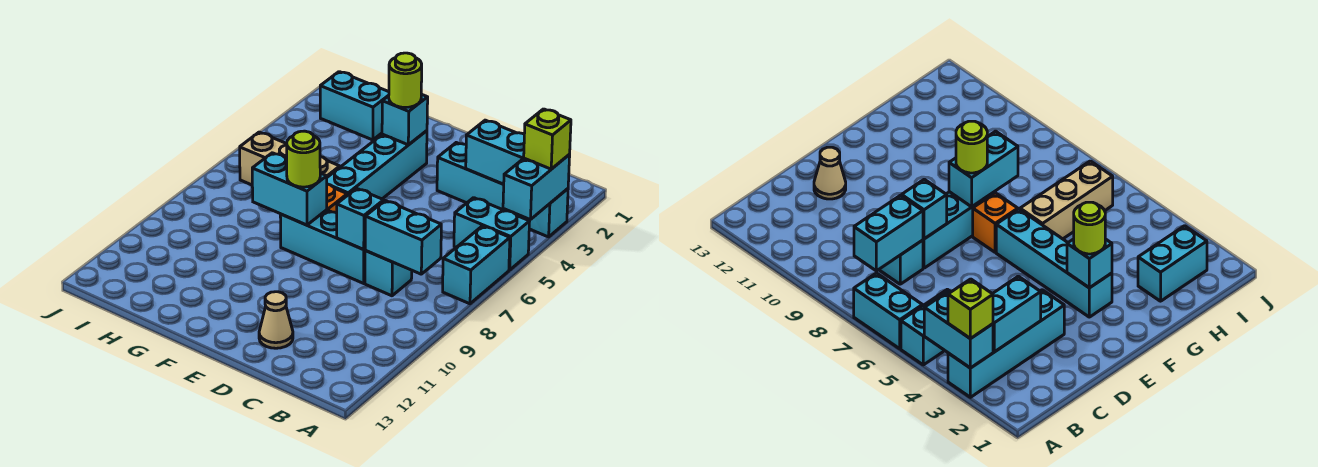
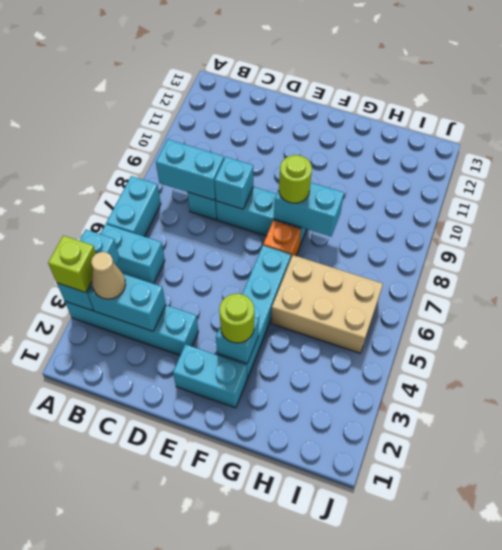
tan cone D12 level 1 -> tan cone B3 level 3
tan brick G6:I6 level 1 -> tan brick G5:I6 level 1
cyan brick H2:I2 level 1 -> cyan brick E2:F2 level 1

